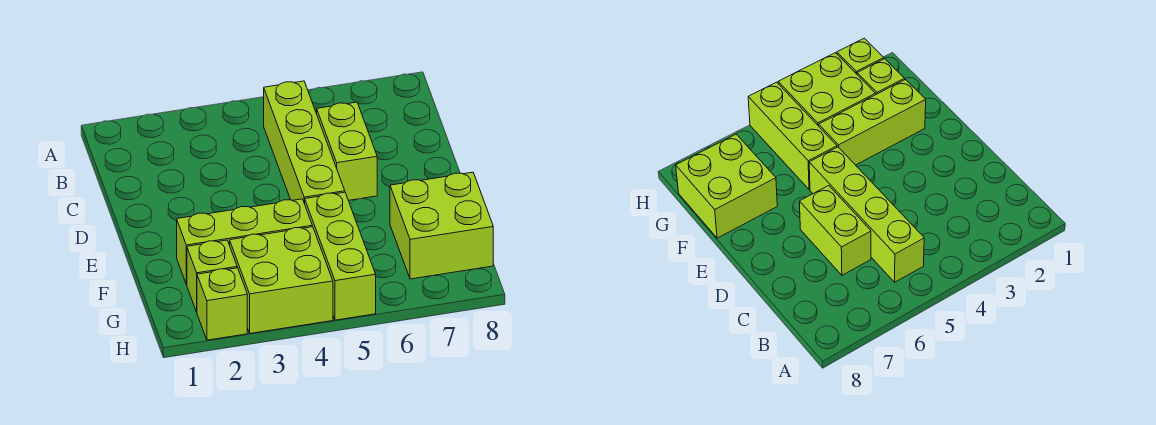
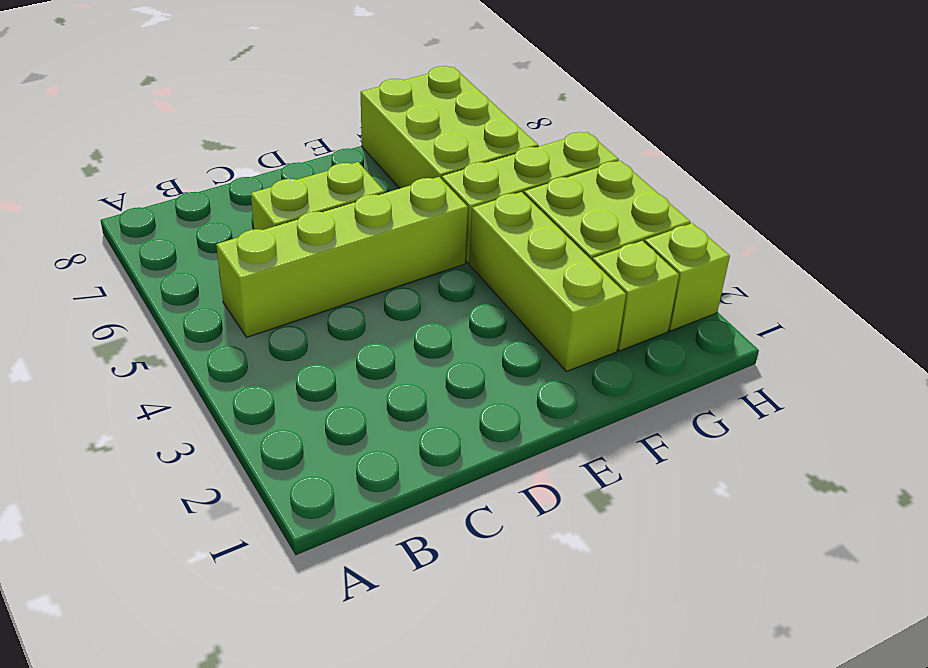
lime brick F7:G8 level 1 -> lime brick F6:G8 level 1

